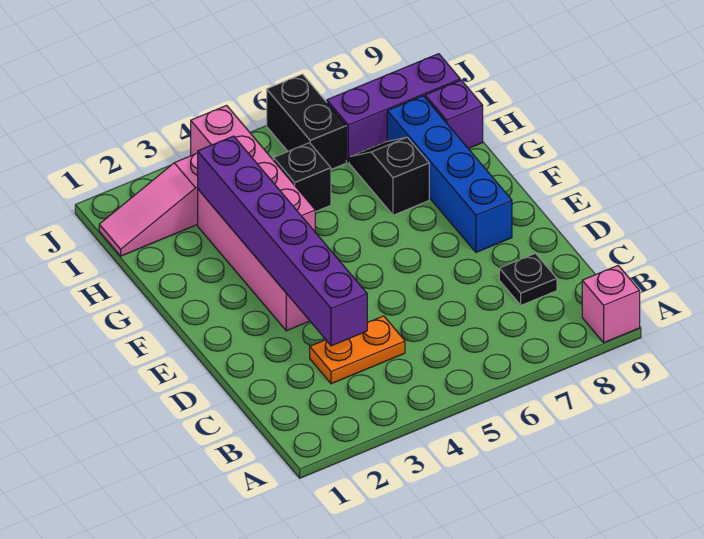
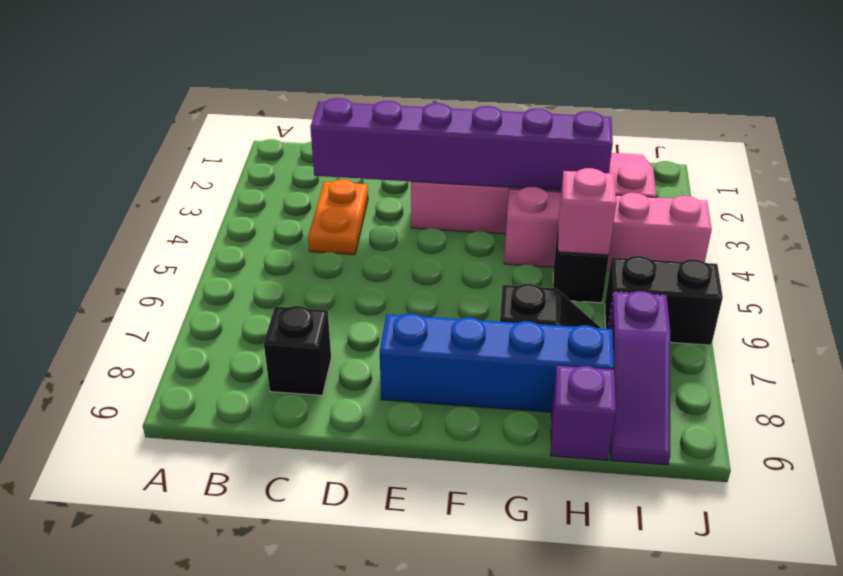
pink brick A9 level 1 -> pink brick H5 level 2
black plate C8 level 1 -> black brick C8 level 1
purple brick I7:I9 level 1 -> purple slope I7:I9 level 1 top 7

